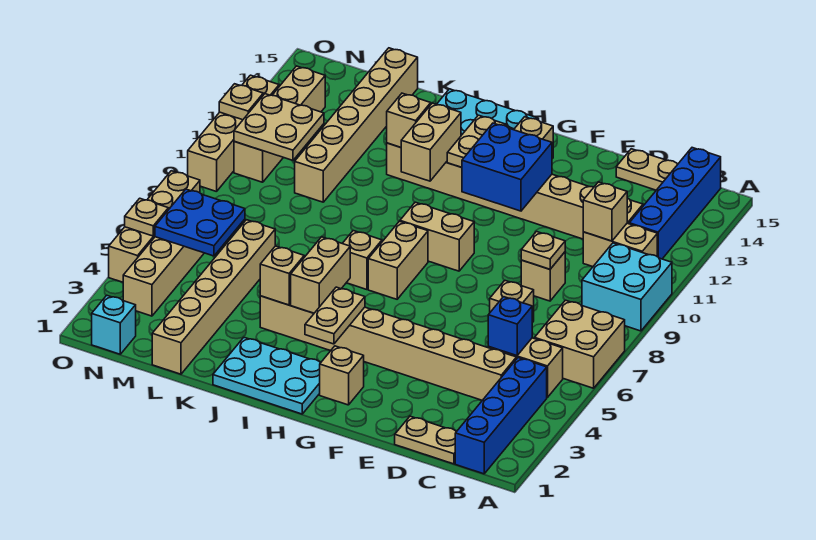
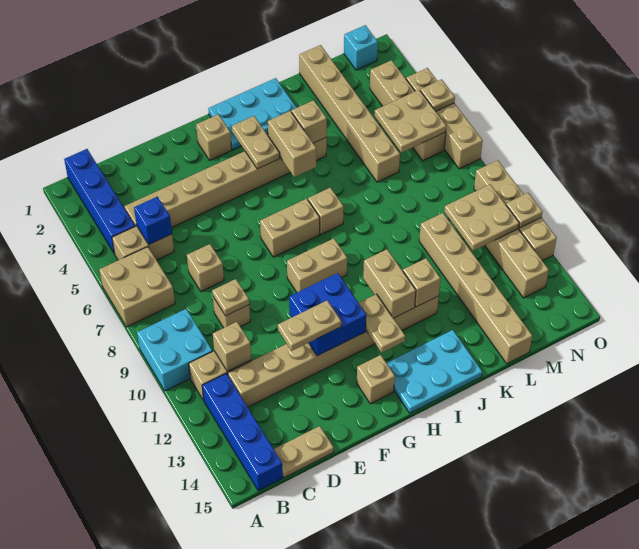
tan plate C1:D1 level 1 -> tan plate E12:F12 level 3
tan brick H7:H8 level 1 -> tan brick G7:H7 level 1
blue plate M5:N6 level 2 -> tan plate M5:N6 level 2

